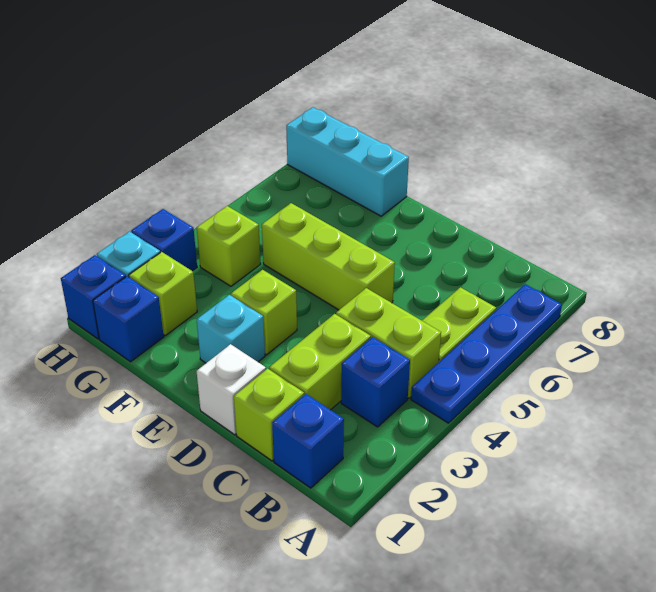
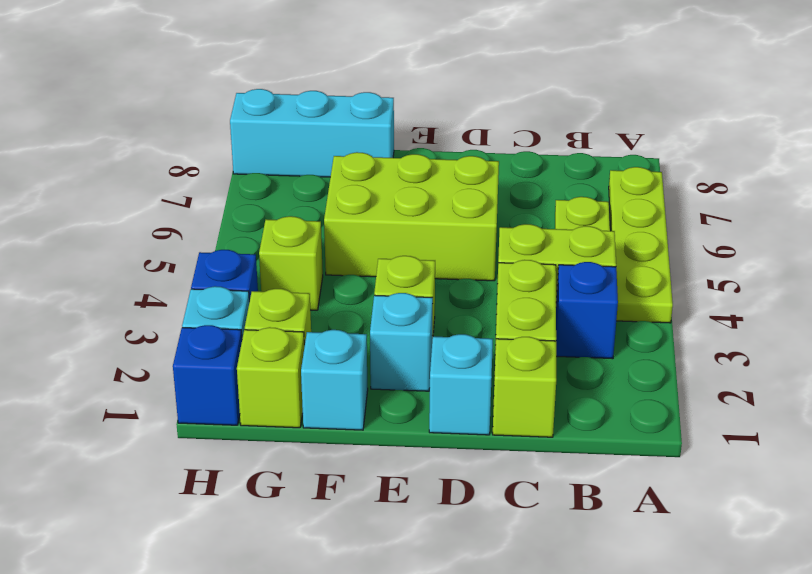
blue plate A4:A7 level 1 -> lime plate A4:A7 level 1
blue brick B1 level 1 -> none
white brick D1 level 1 -> cyan brick D1 level 1
lime brick D5:F5 level 1 -> lime brick D5:F6 level 1
none -> cyan brick F1 level 1
blue brick G1 level 1 -> lime brick G1 level 1

